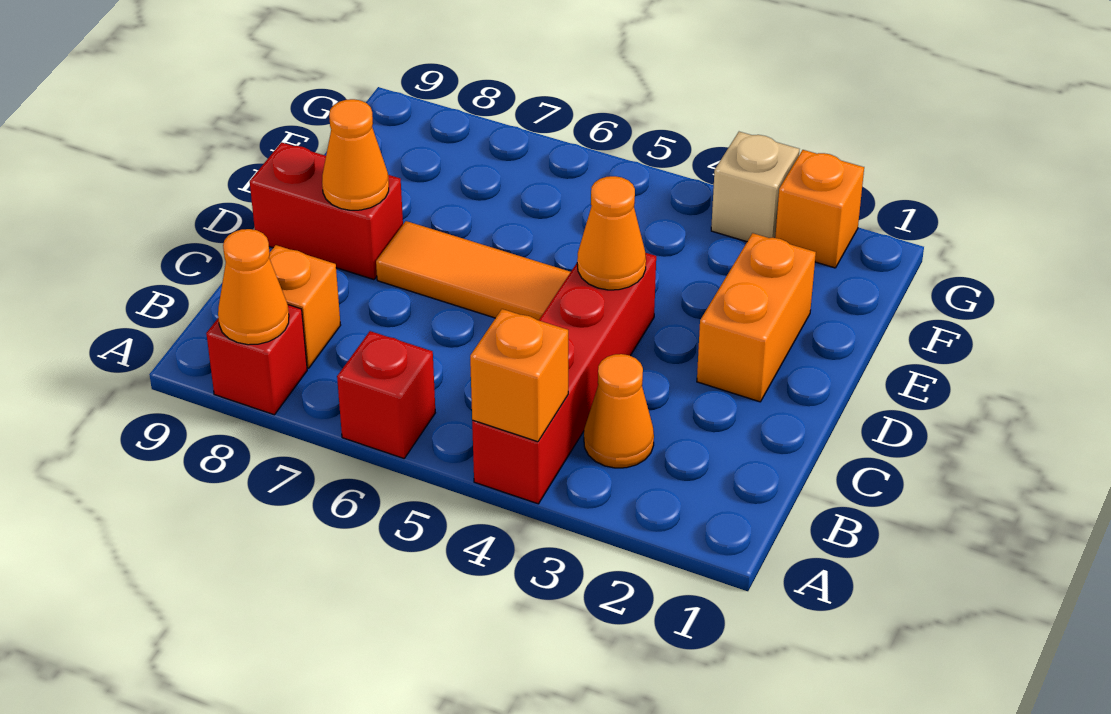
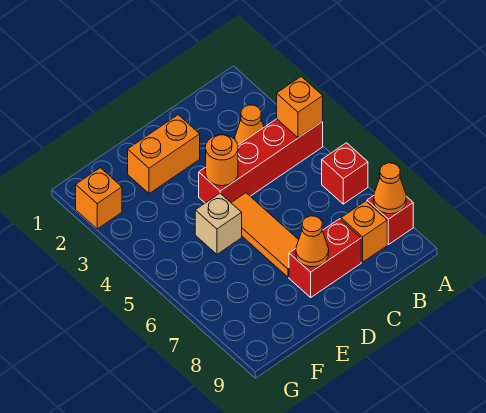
orange cone D4 level 2 -> orange round brick D4 level 2
red brick D8:D9 level 1 -> red brick C8:D8 level 1
tan brick G3 level 1 -> tan brick E5 level 1

